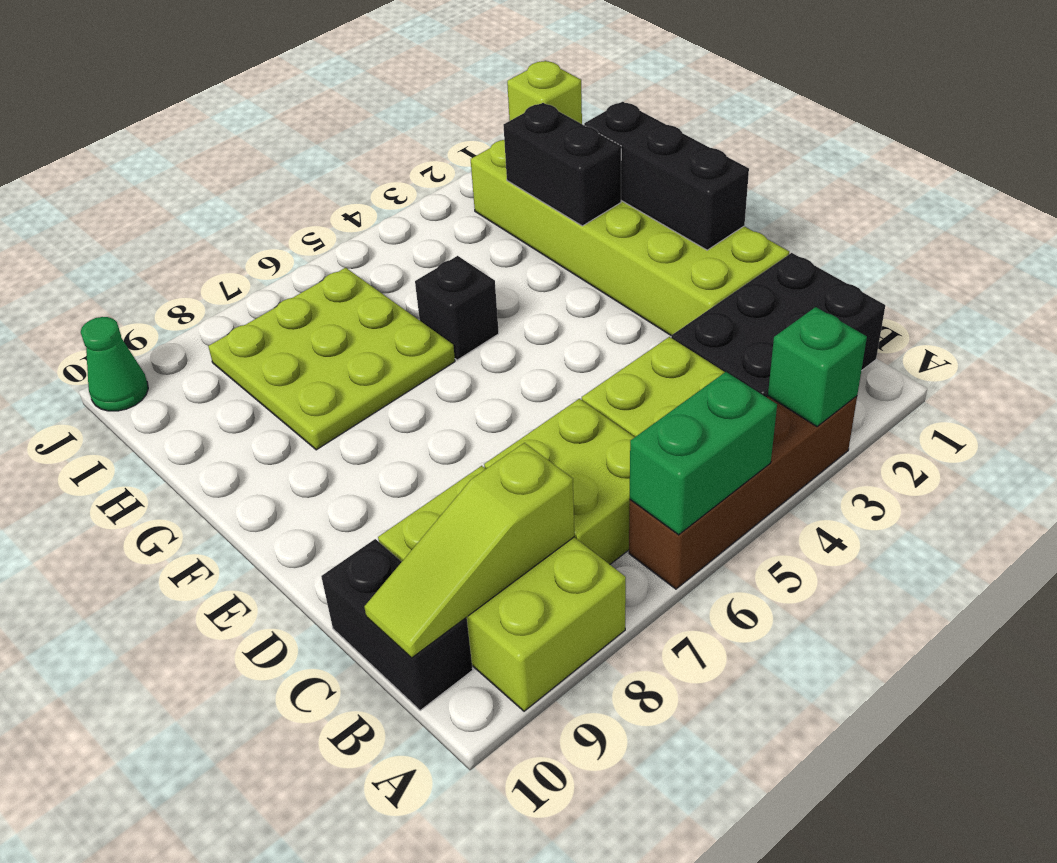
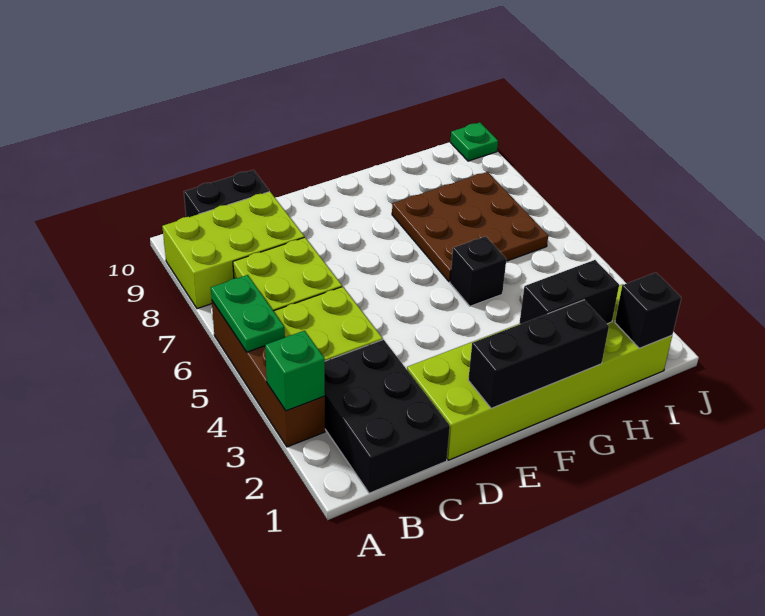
green brick A5:A6 level 2 -> green plate A5:A6 level 2
lime slope B8:B10 level 2 top 8 -> none
lime plate G6:I8 level 1 -> brown plate G6:I8 level 1
lime brick I1 level 2 -> black brick I1 level 2
green cone J10 level 1 -> green plate J10 level 1

